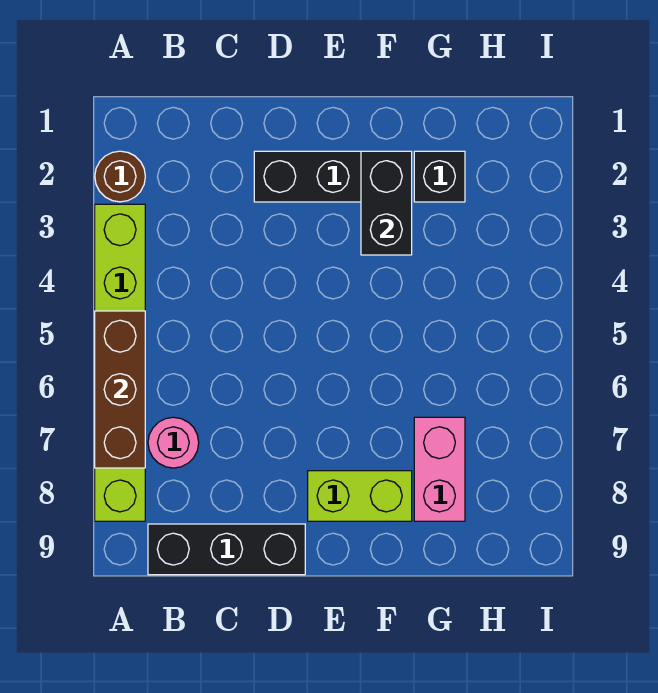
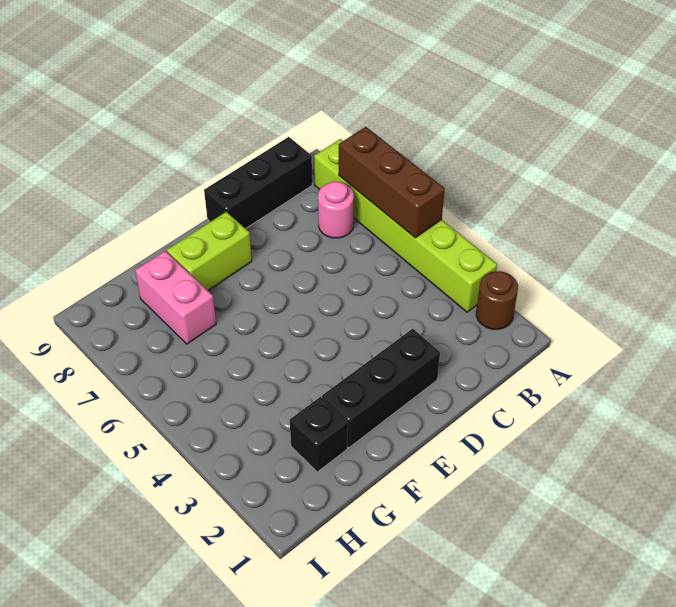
black brick F2:F3 level 2 -> none

